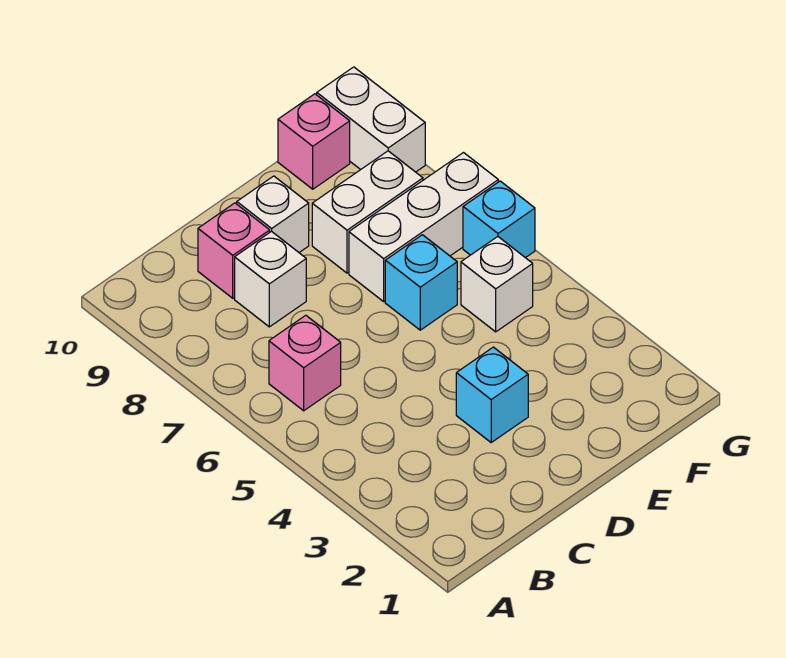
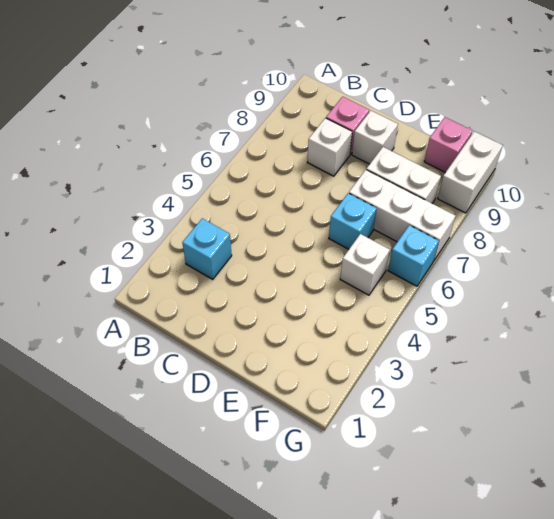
pink brick B6 level 1 -> none
cyan brick D3 level 1 -> cyan brick B3 level 1

